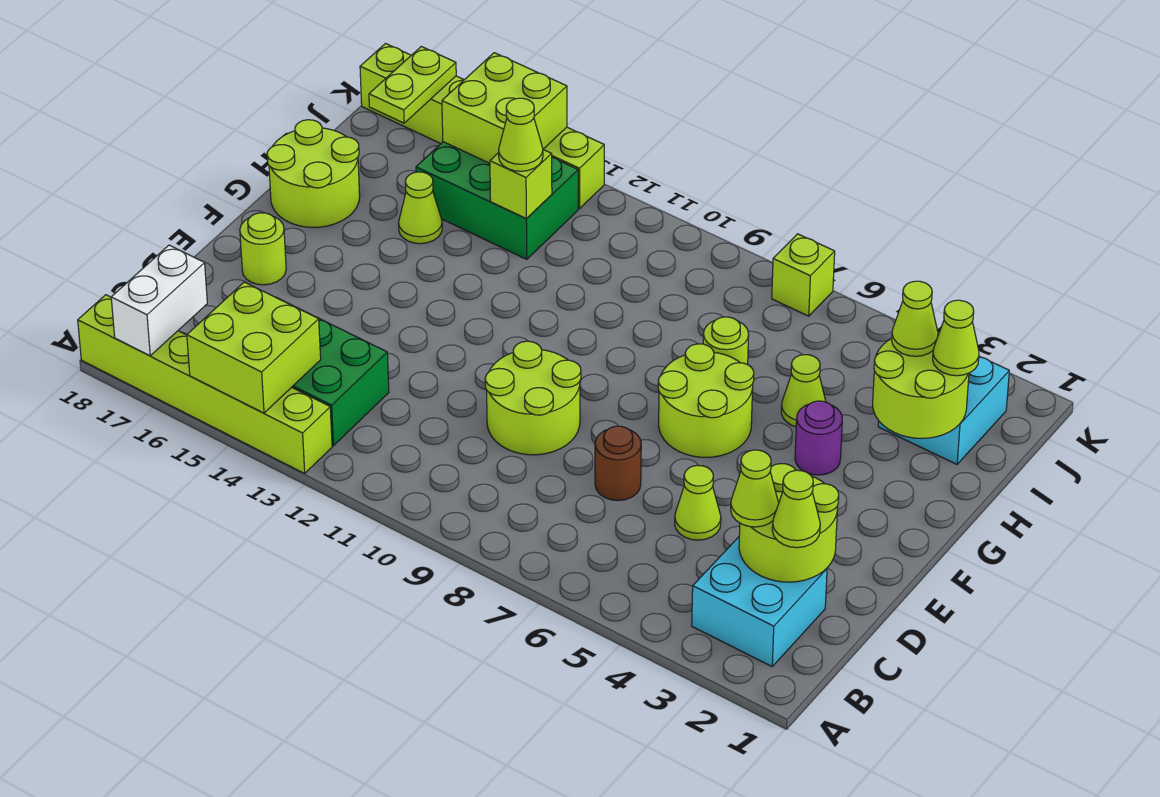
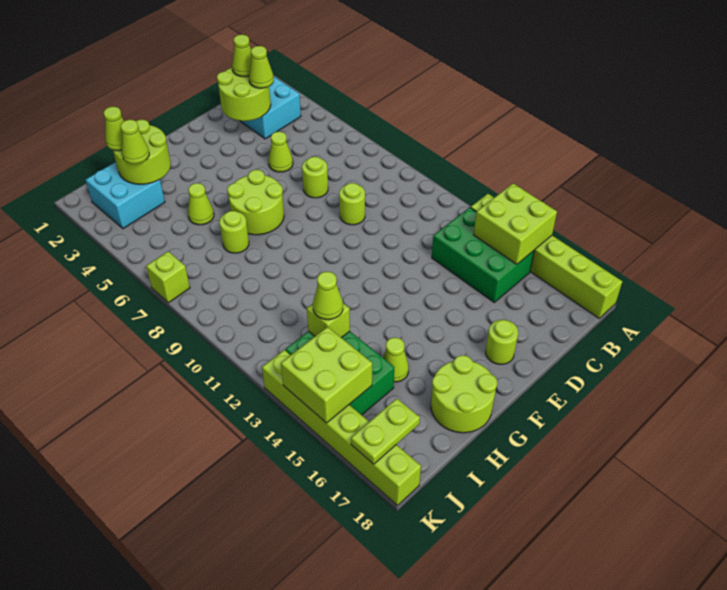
white brick A17:B17 level 2 -> none
brown round brick D7 level 1 -> lime round brick D7 level 1
lime round brick D9:E10 level 1 -> lime round brick D9 level 1
purple round brick G4 level 1 -> none

